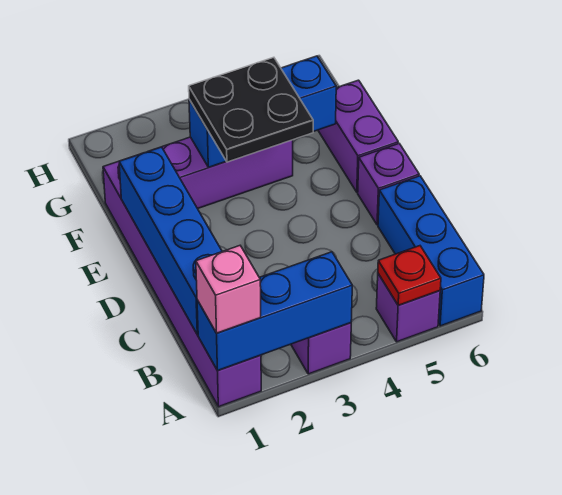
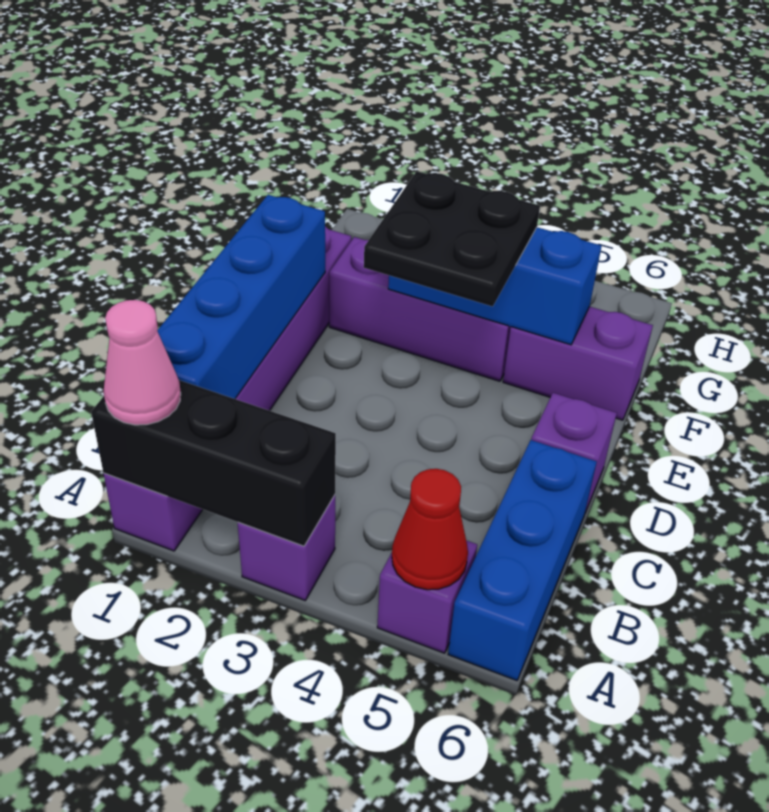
blue brick A1:A3 level 2 -> black brick A1:A3 level 2
pink brick A1 level 3 -> pink cone A1 level 3
red plate A5 level 2 -> red cone A5 level 2
purple brick E6:F6 level 1 -> purple brick F5:F6 level 1

